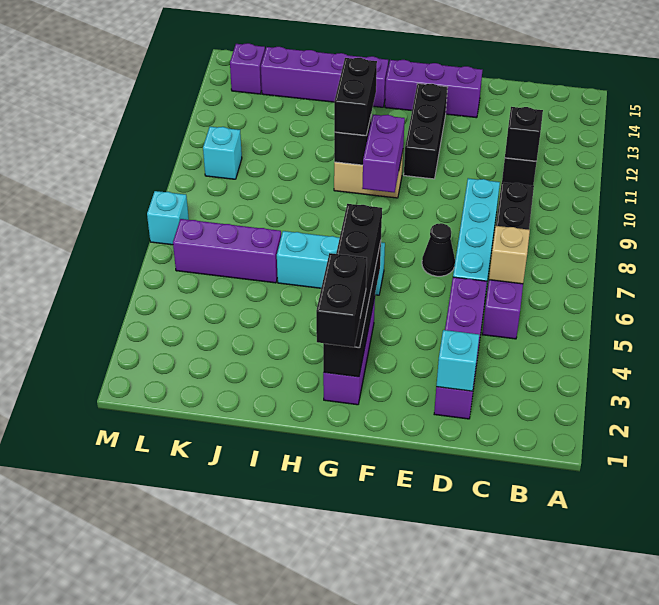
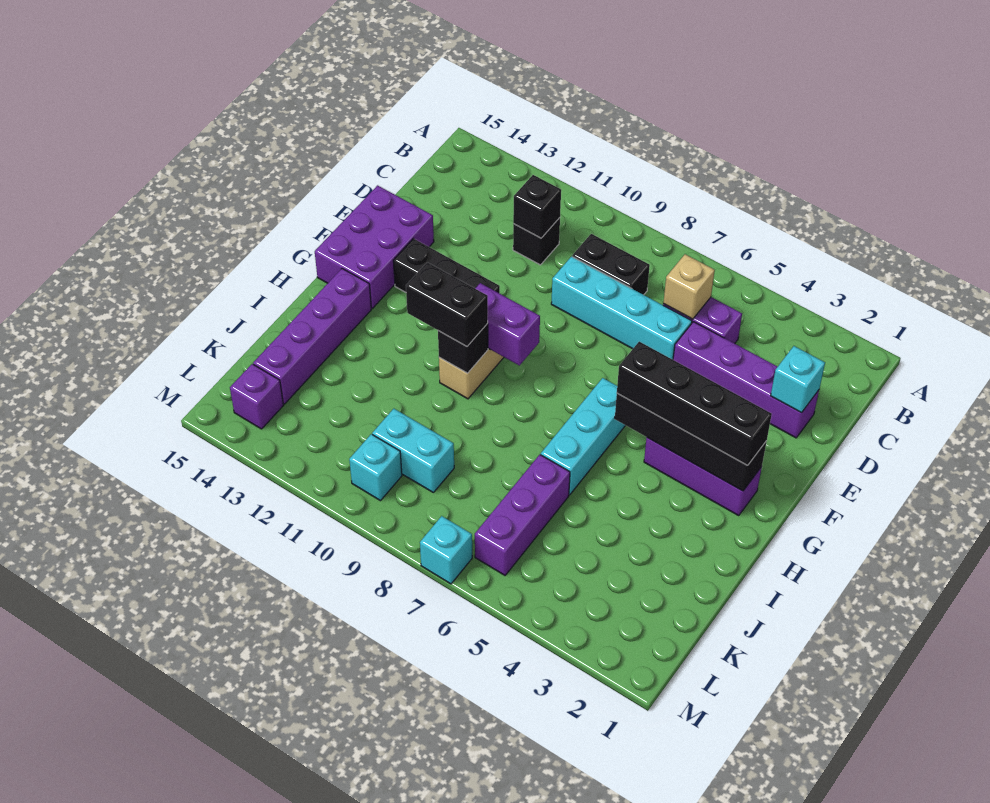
black cone E7 level 1 -> none
purple brick E14:G14 level 1 -> purple brick E14:G15 level 1
black brick G1:G2 level 4 -> none
none -> cyan brick K9:K10 level 1

